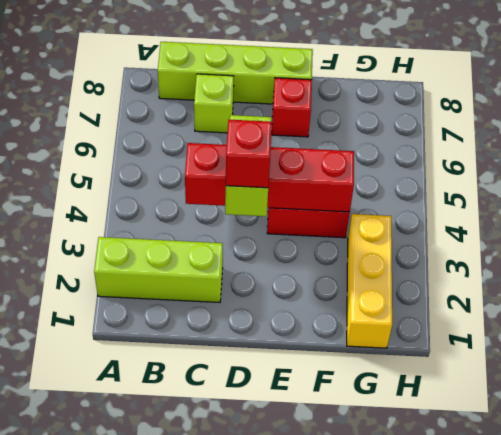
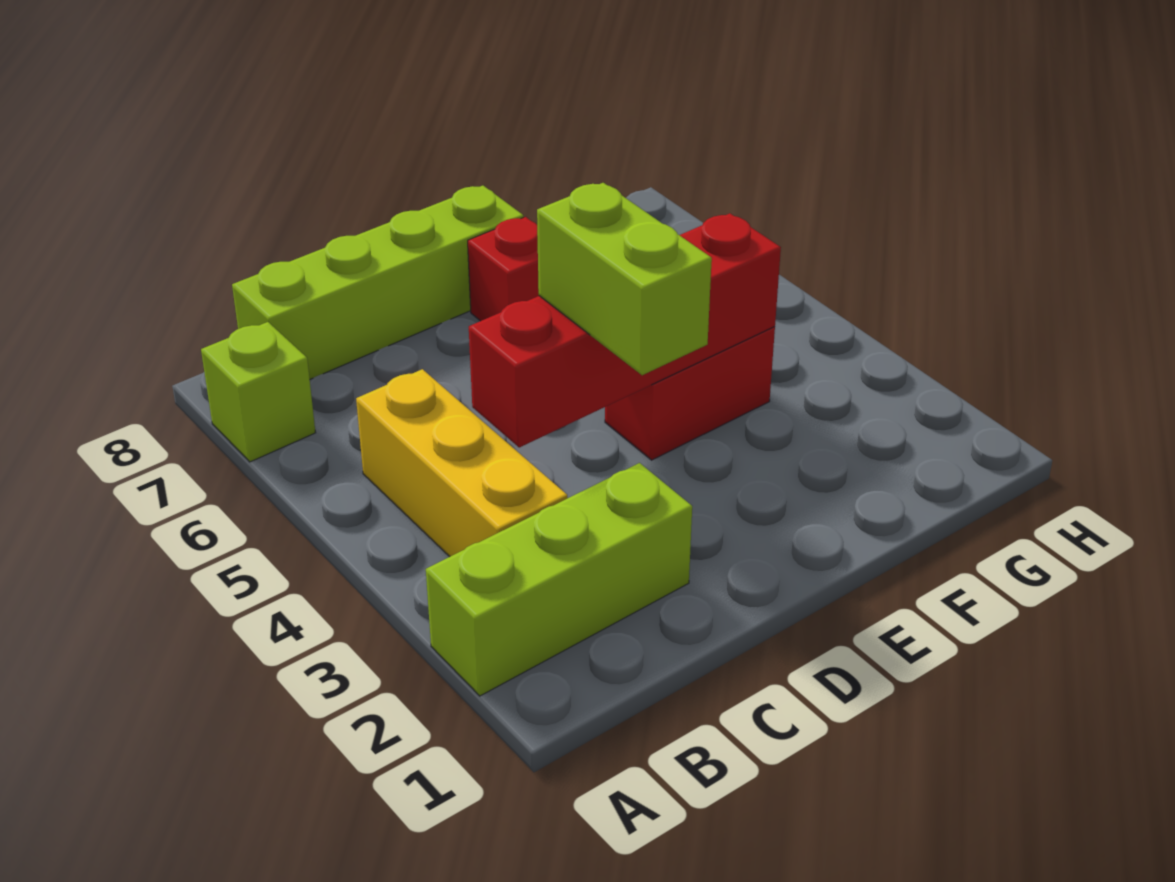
lime brick C7 level 1 -> lime brick A7 level 1
red brick D3 level 4 -> none
yellow brick G1:G3 level 1 -> yellow brick B3:B5 level 1

